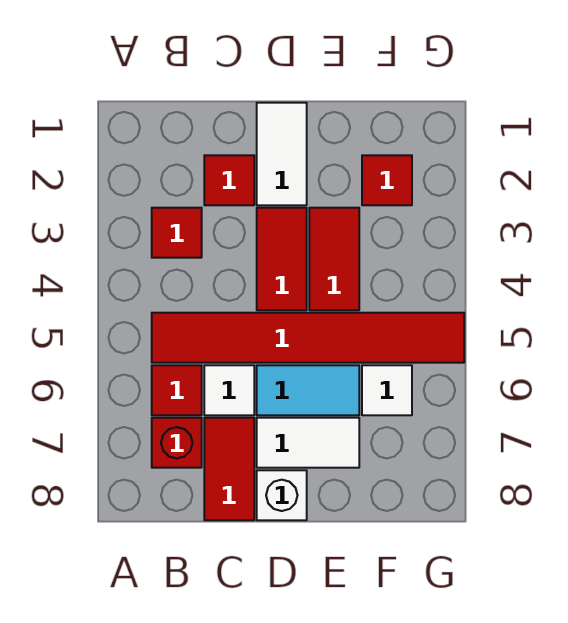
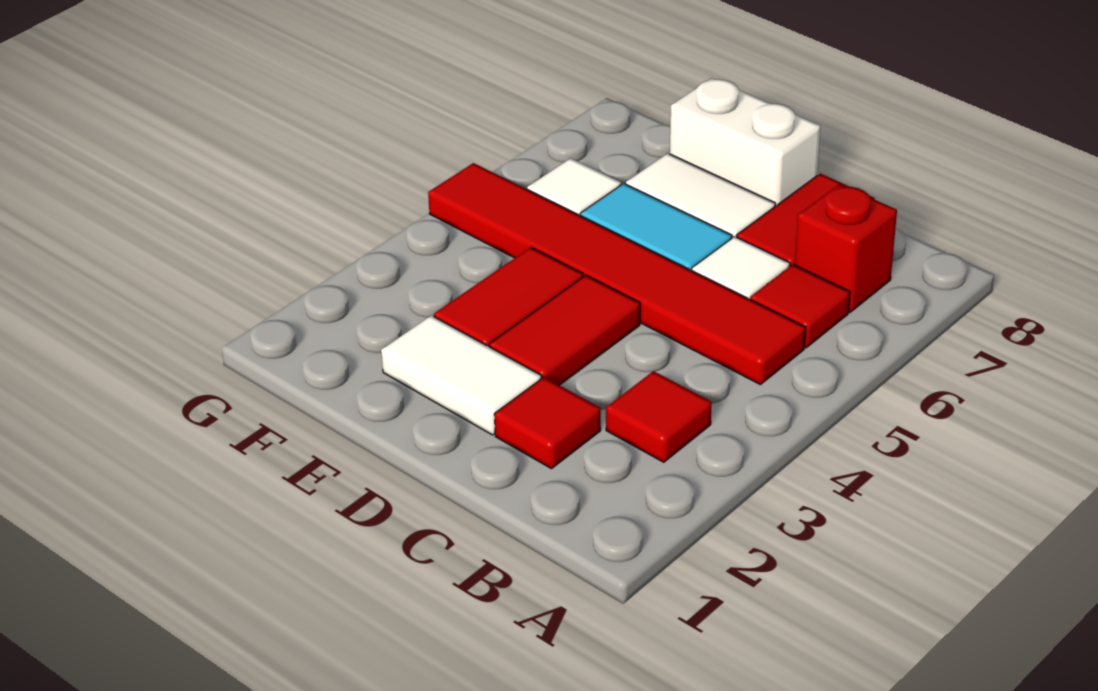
white tile D1:D2 level 1 -> white tile D2:E2 level 1
white brick D8 level 1 -> white brick D8:E8 level 1
red tile F2 level 1 -> none

